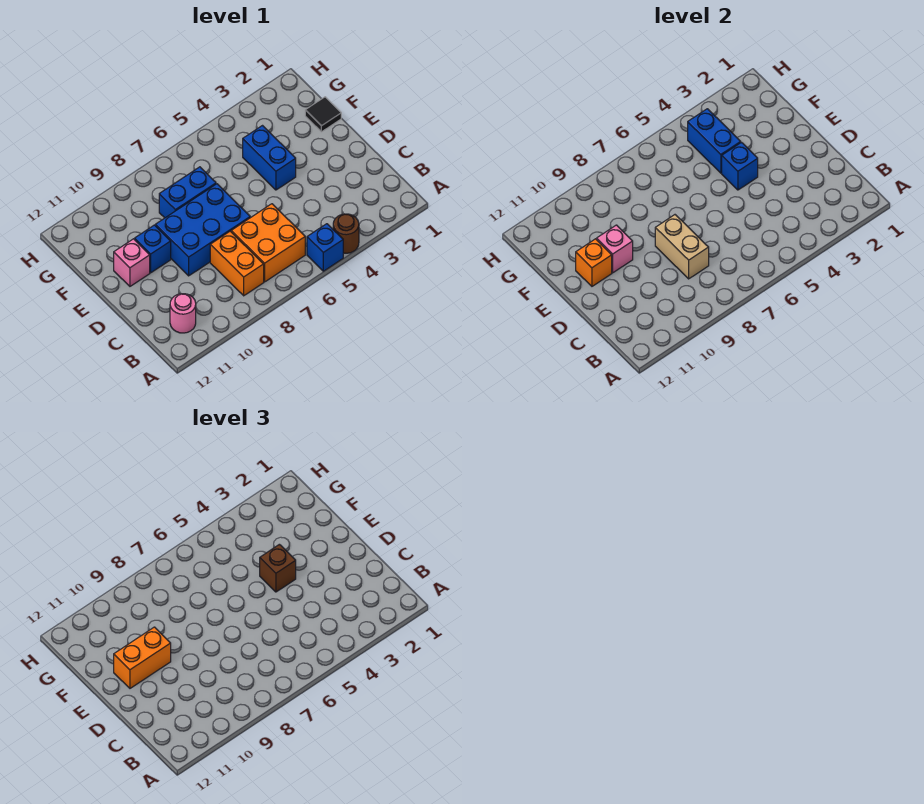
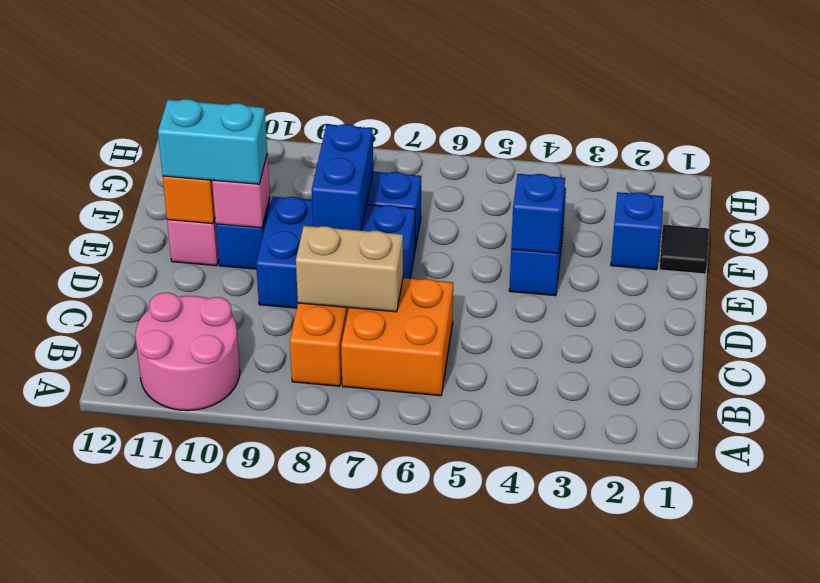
brown round brick A4 level 1 -> none
blue brick A5 level 1 -> blue brick F2 level 1
pink round brick B11 level 1 -> pink round brick A10:B11 level 1
tan brick C8:D8 level 2 -> tan brick C7:C8 level 2
brown brick E4 level 3 -> none
orange brick E10:E11 level 3 -> cyan brick E10:E11 level 3
blue brick F4:G4 level 2 -> blue brick E8:F8 level 2

